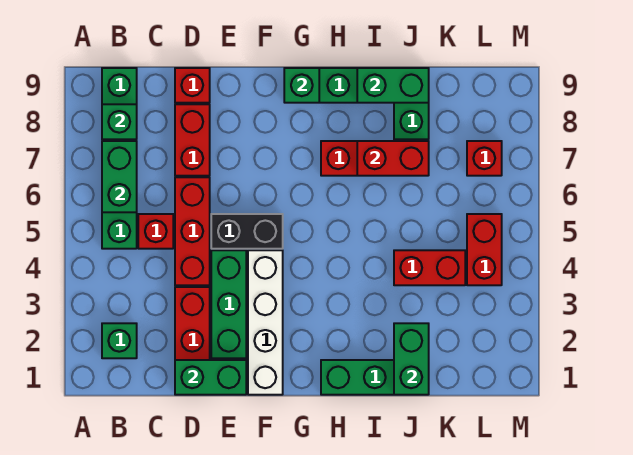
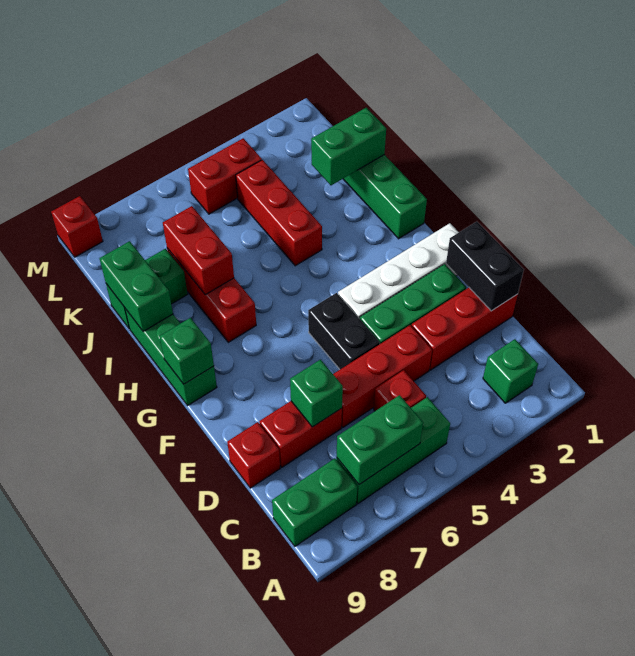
green brick B8 level 2 -> green brick D7 level 2
green brick D1:E1 level 2 -> black brick D1:E1 level 2
red brick J4:K4 level 1 -> red brick I4:K4 level 1
red brick L7 level 1 -> red brick M9 level 1

